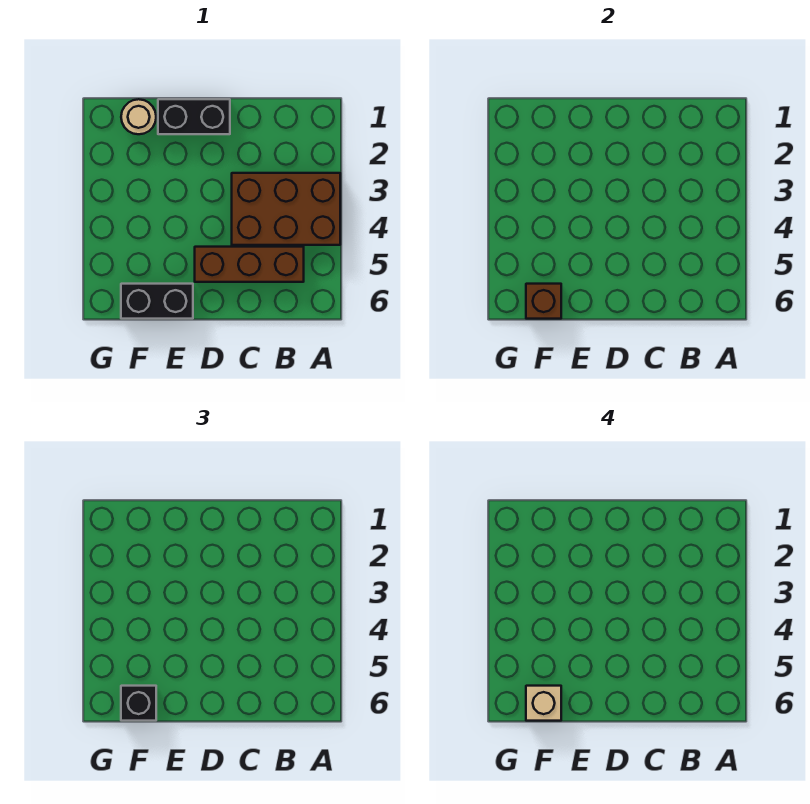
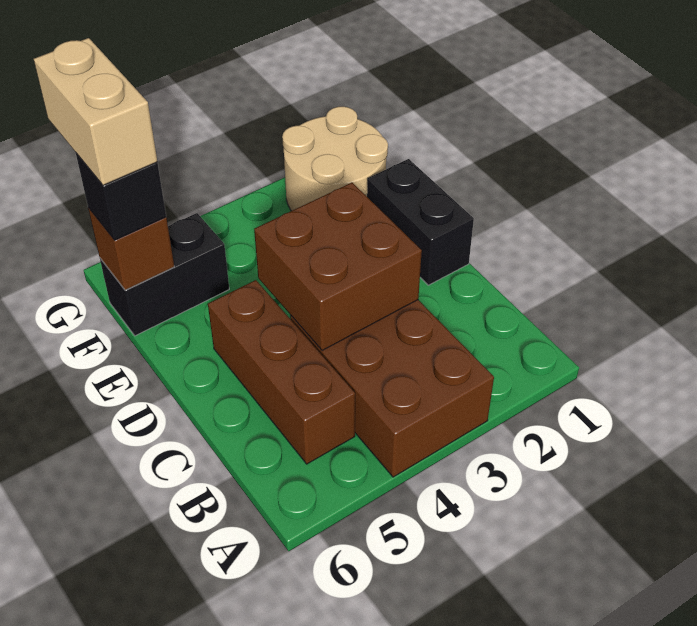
none -> brown brick C3:D4 level 2
black brick E6:F6 level 1 -> black brick F5:F6 level 1
tan round brick F1 level 1 -> tan round brick F1:G2 level 1
tan brick F6 level 4 -> tan brick F6:G6 level 4

